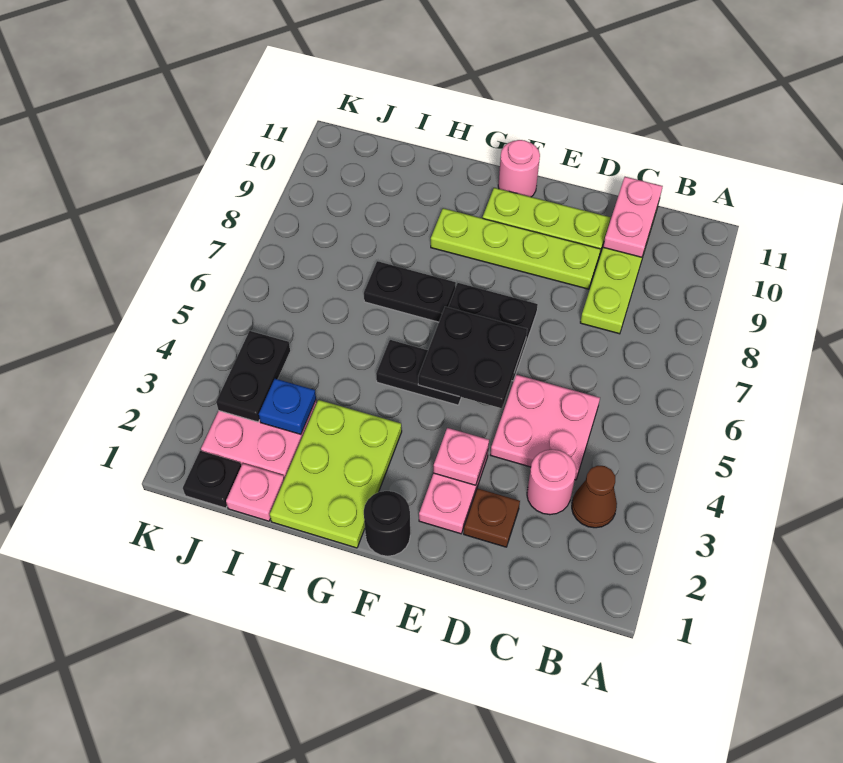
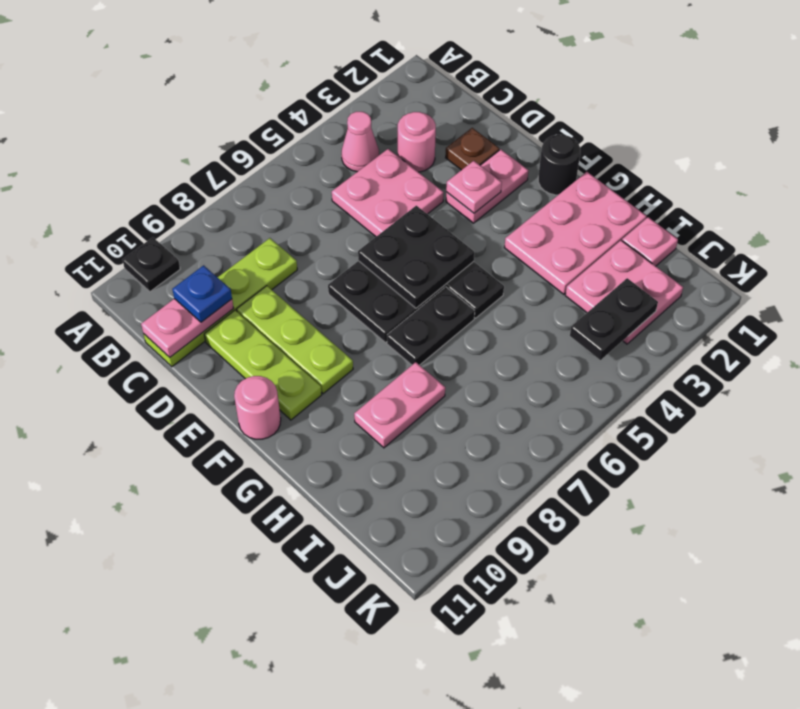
brown cone B3 level 1 -> none
none -> pink cone B4 level 1
lime plate D9:G9 level 1 -> lime plate D9:F9 level 1
lime plate G1:H3 level 1 -> pink plate G1:H3 level 1
black plate G7:H7 level 1 -> black plate G6:G7 level 1
none -> pink plate H8:H9 level 1
blue plate I3 level 2 -> blue plate C10 level 3
black plate J1 level 1 -> black plate A10 level 1

